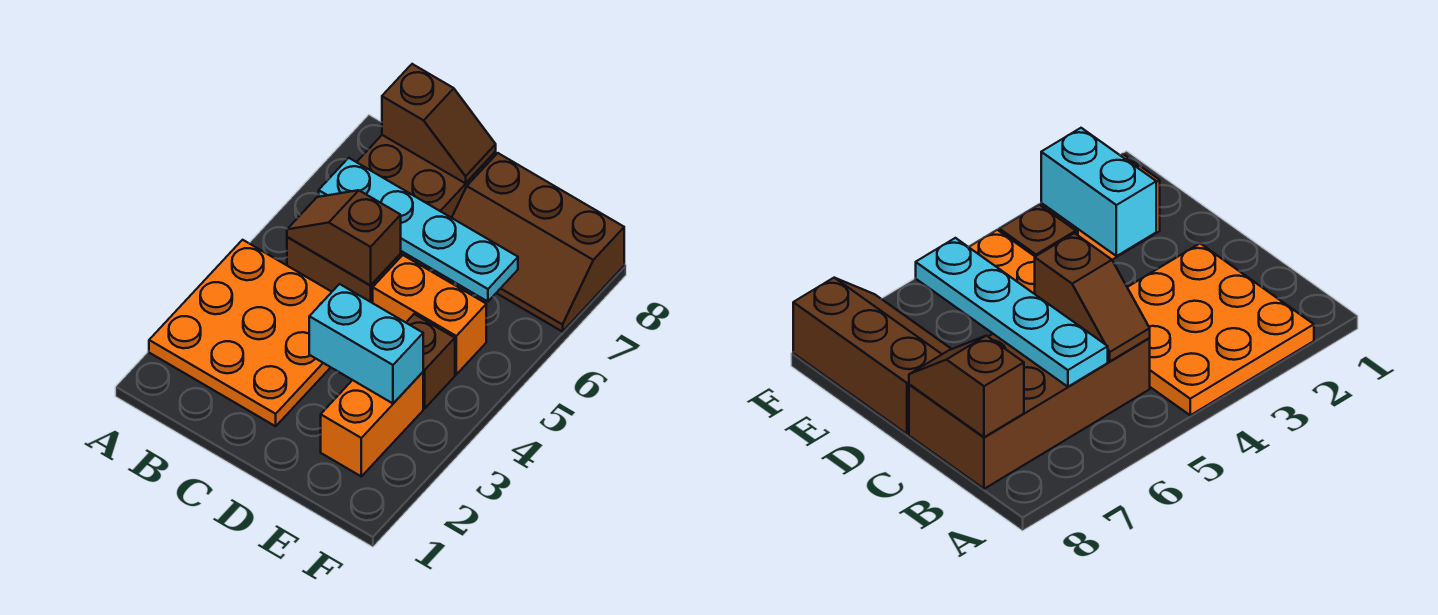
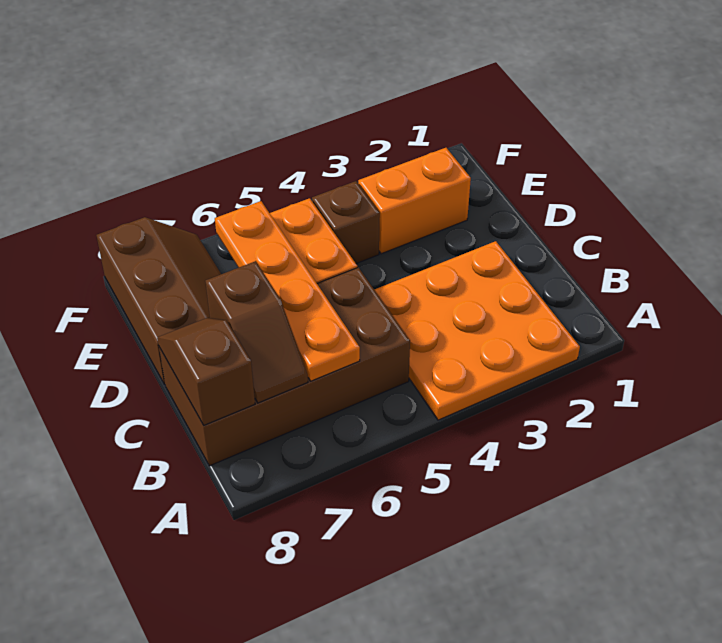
brown slope B5:C5 level 2 top C -> brown slope B7:C7 level 2 top C
cyan plate B6:E6 level 2 -> orange plate B6:E6 level 2
cyan brick D3:E3 level 2 -> none

